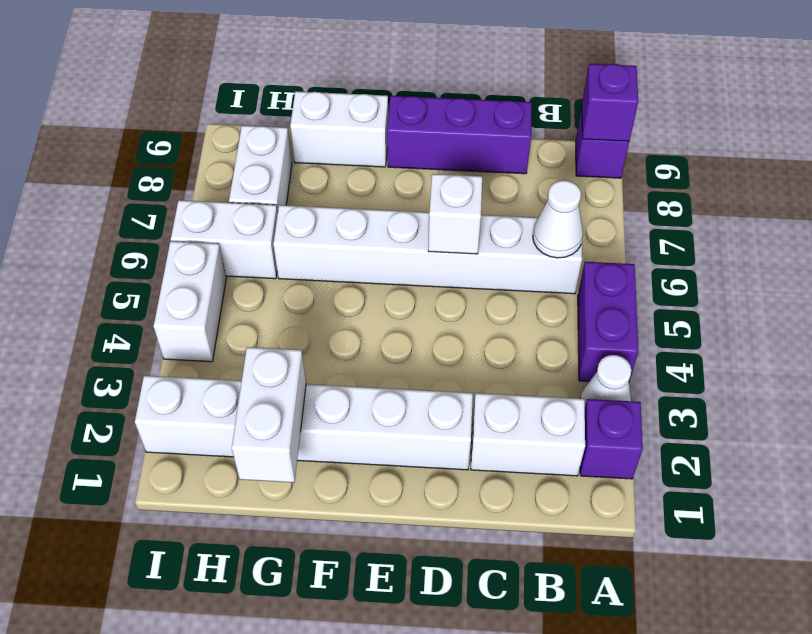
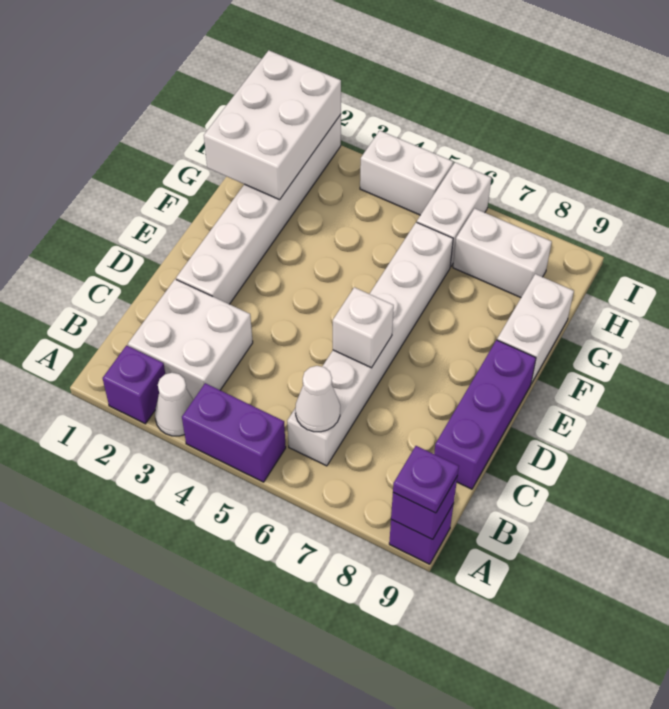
none -> purple plate A9 level 3
white brick B2:C2 level 1 -> white brick B2:C3 level 1
white brick G1:G2 level 2 -> white brick G1:I2 level 2

